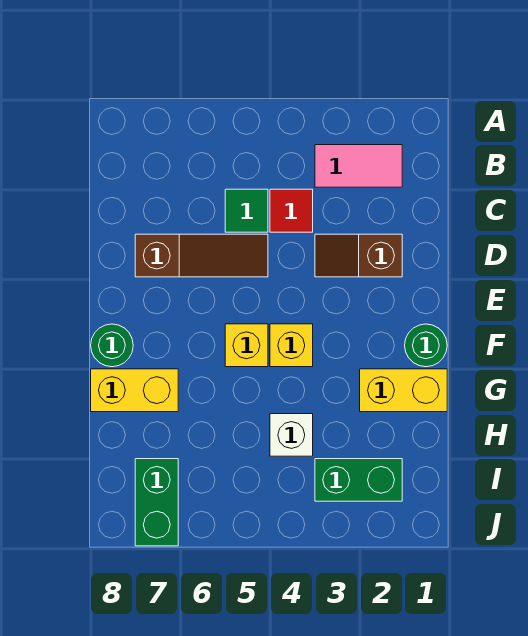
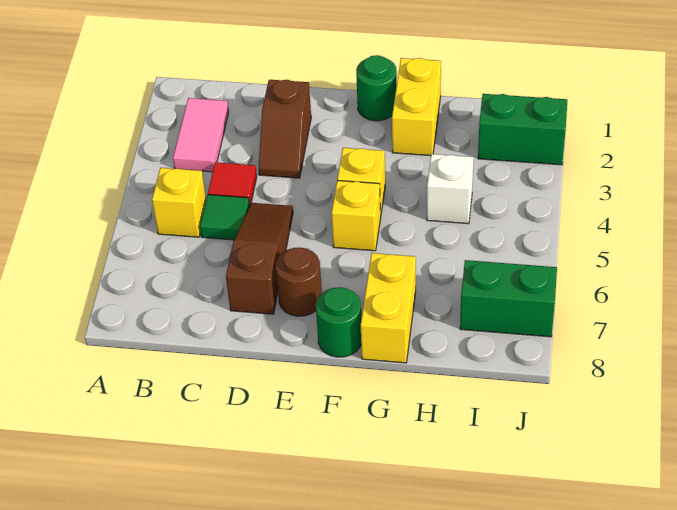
none -> yellow brick B5 level 1
none -> brown round brick E7 level 1
green brick I2:I3 level 1 -> green brick I2:J2 level 1

